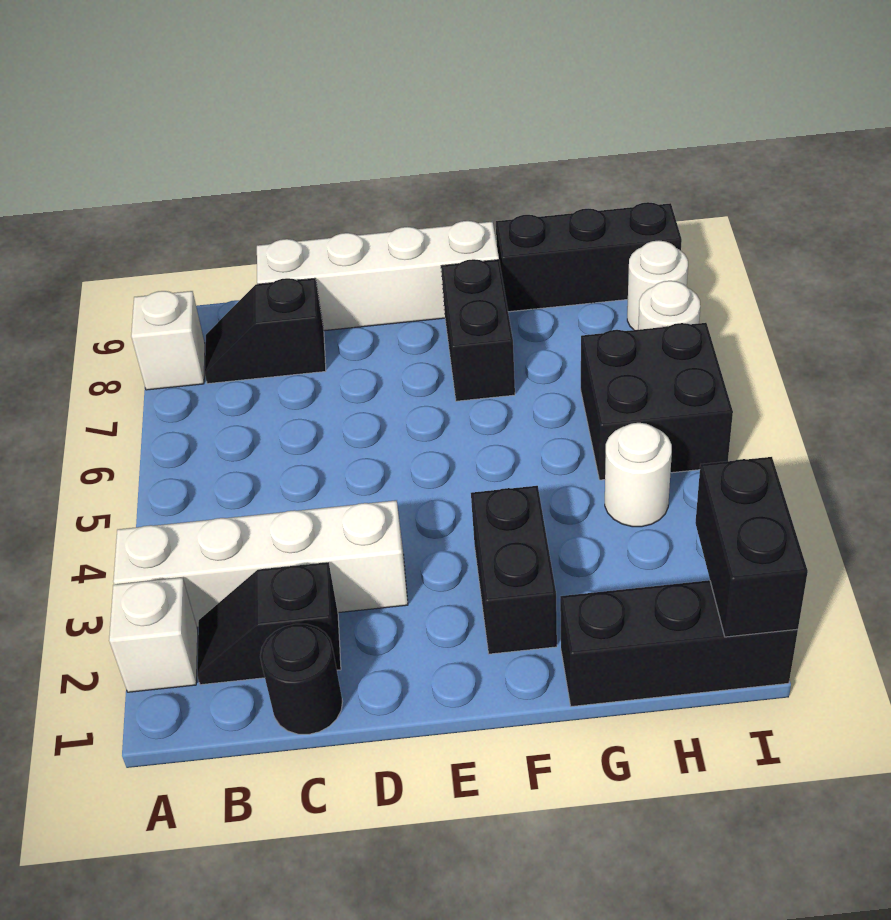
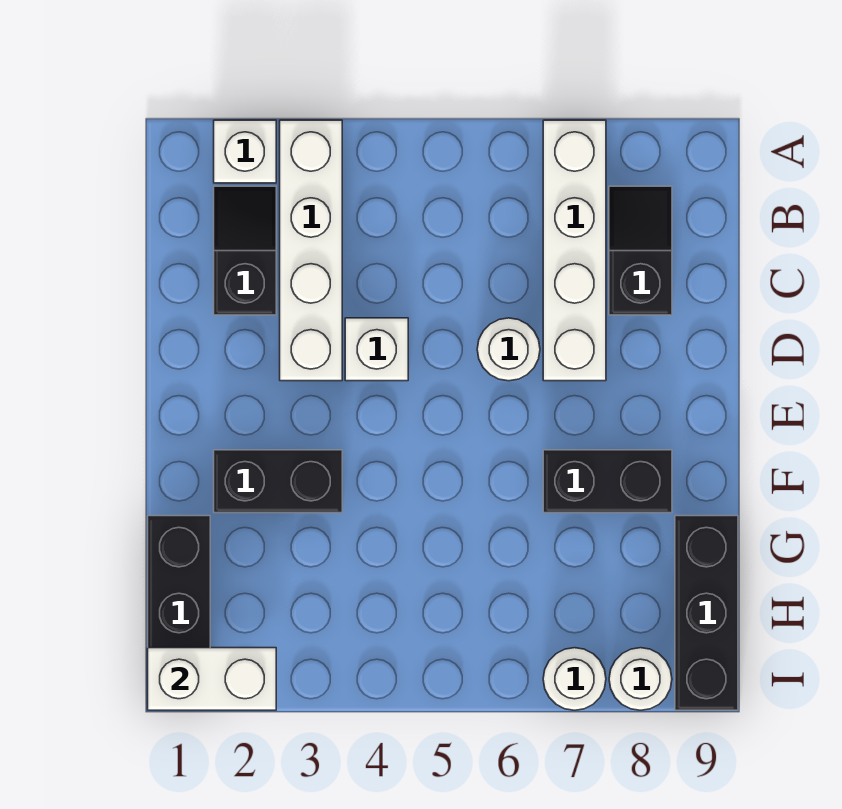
white brick A8 level 1 -> white brick D4 level 1
black round brick C1 level 1 -> none
white brick C9:F9 level 1 -> white brick A7:D7 level 1
white round brick H4 level 1 -> white round brick D6 level 1
black brick H5:I6 level 1 -> none
black brick I1:I2 level 2 -> white brick I1:I2 level 2

